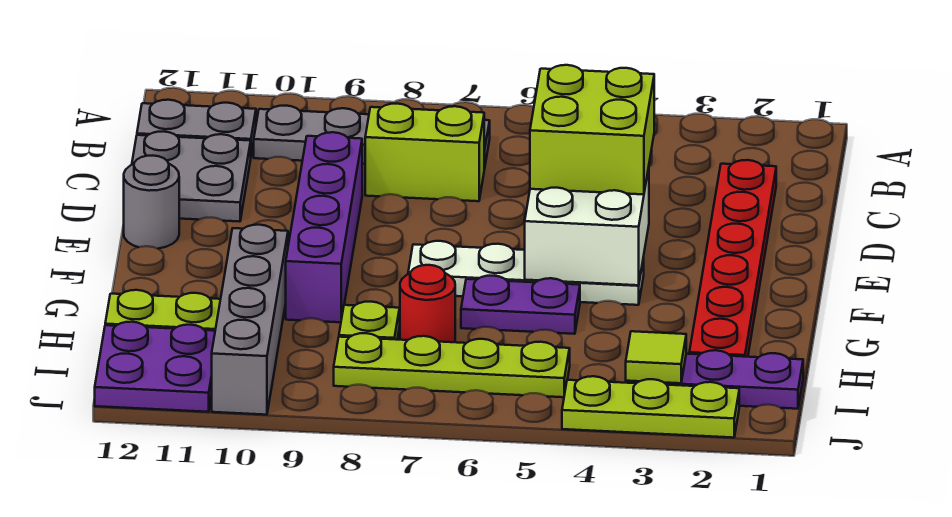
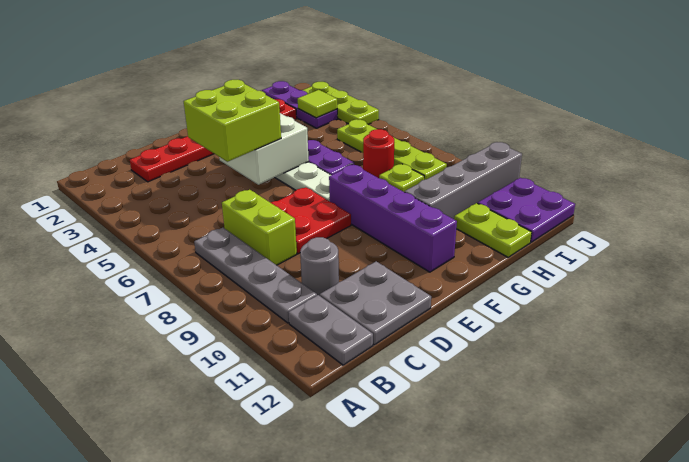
none -> red plate D7:E8 level 1
purple brick D9:G9 level 1 -> purple brick F8:F11 level 1
grey round brick E12 level 1 -> grey round brick C10 level 1

